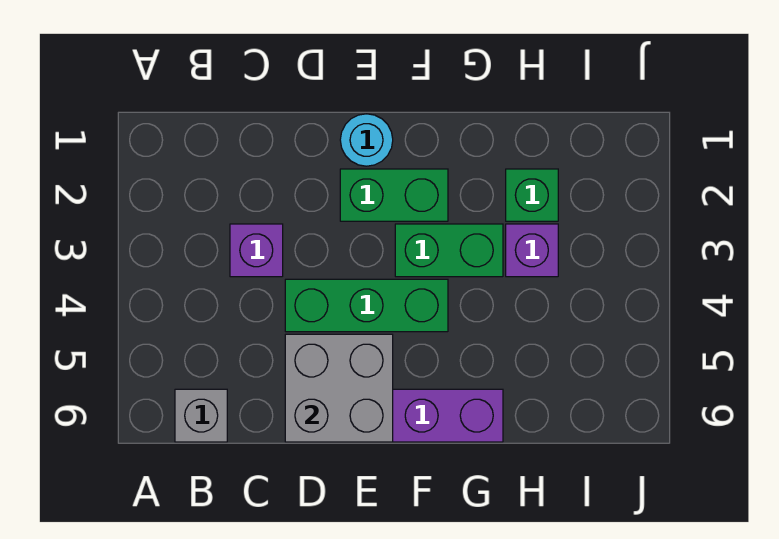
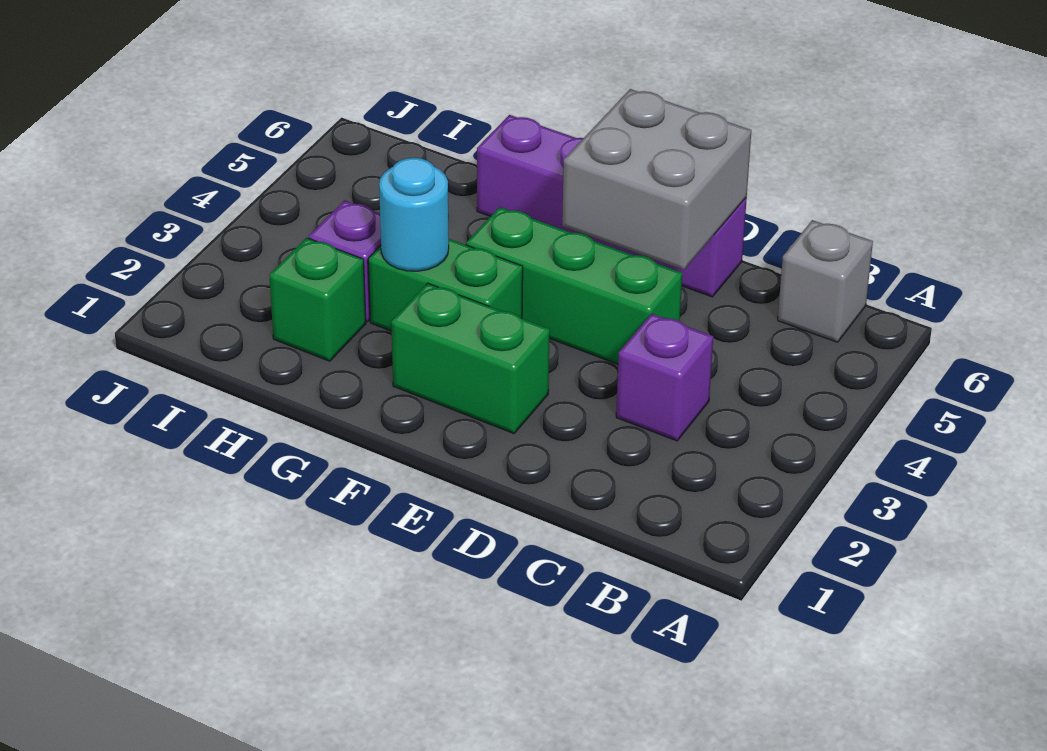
cyan round brick E1 level 1 -> cyan round brick G3 level 2

